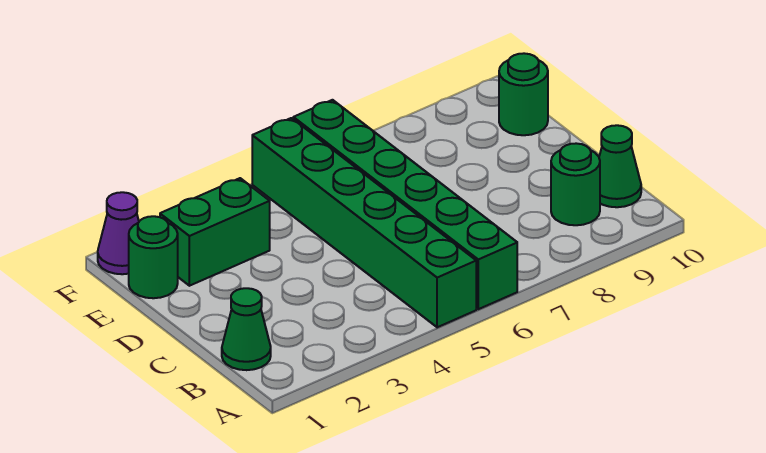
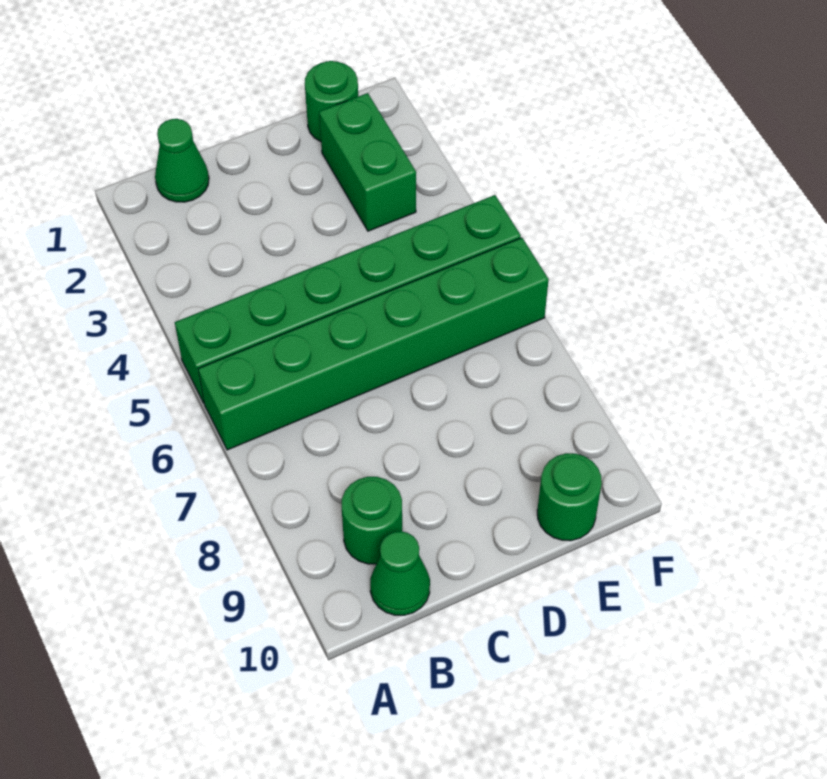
purple cone F1 level 1 -> none

